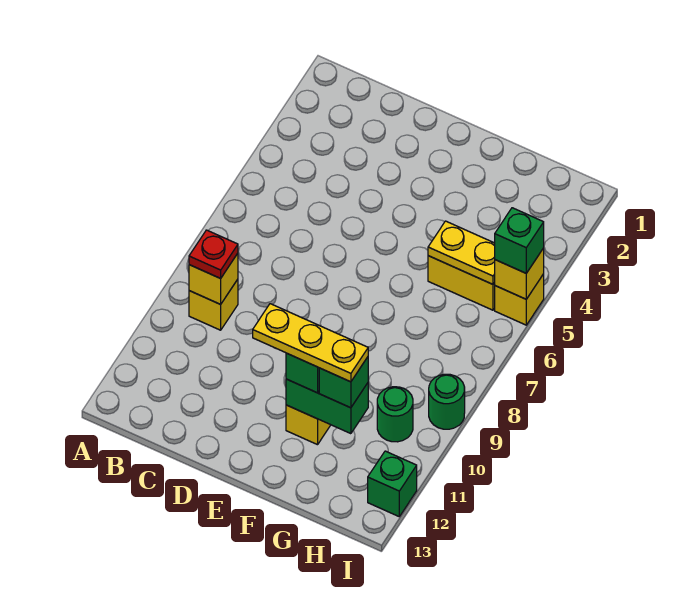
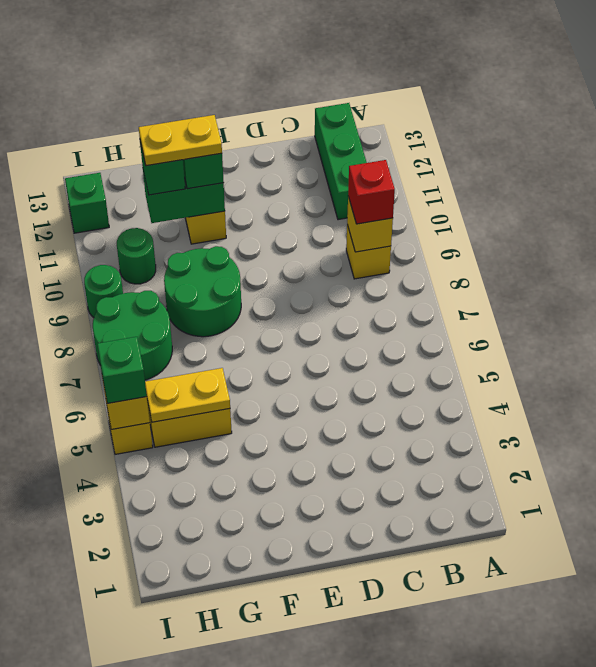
red plate B9 level 3 -> red brick B9 level 3
none -> green brick B11:B13 level 1
yellow plate E11:G11 level 4 -> yellow plate F11:G11 level 4
none -> green round brick F8:G9 level 1
none -> green round brick H7:I8 level 1

